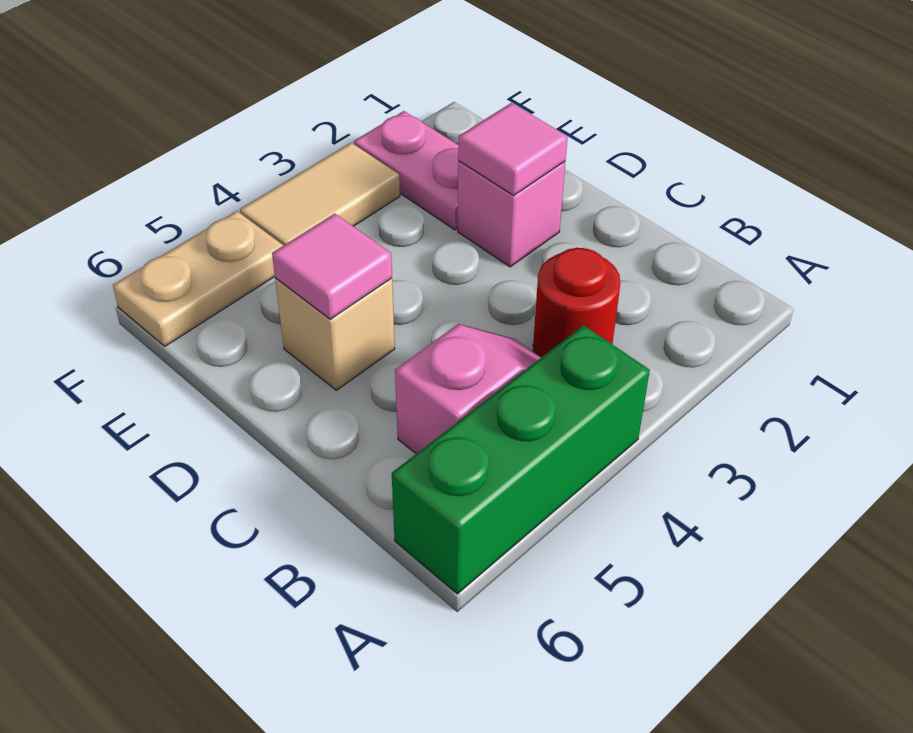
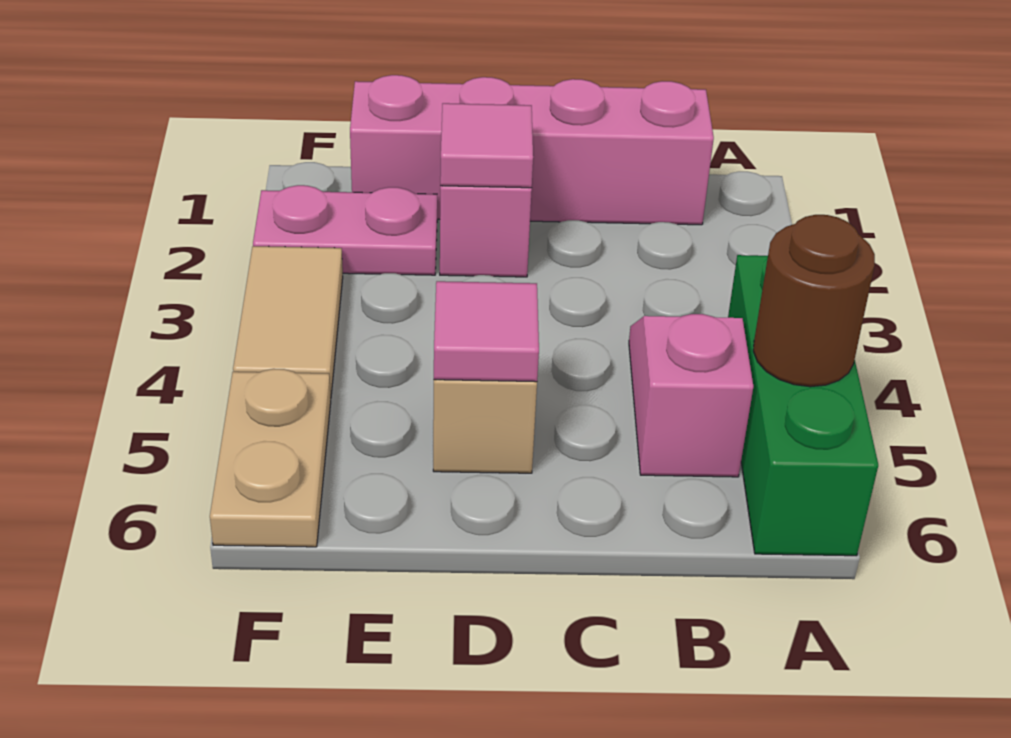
none -> brown round brick A5 level 2
none -> pink brick B1:E1 level 1
red round brick B3 level 1 -> none

